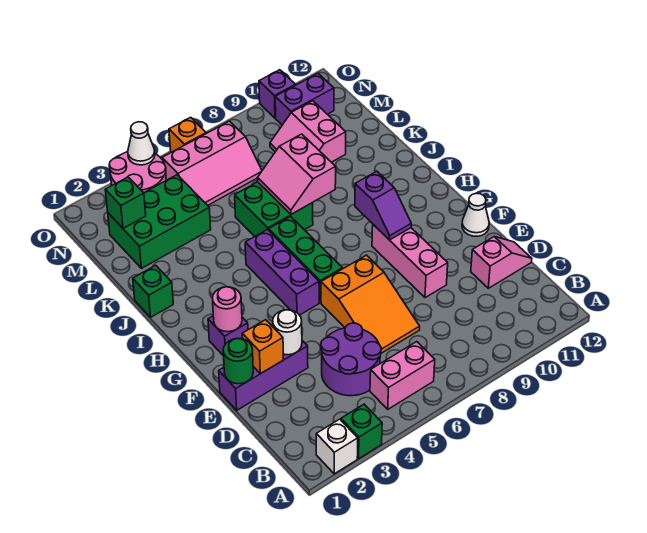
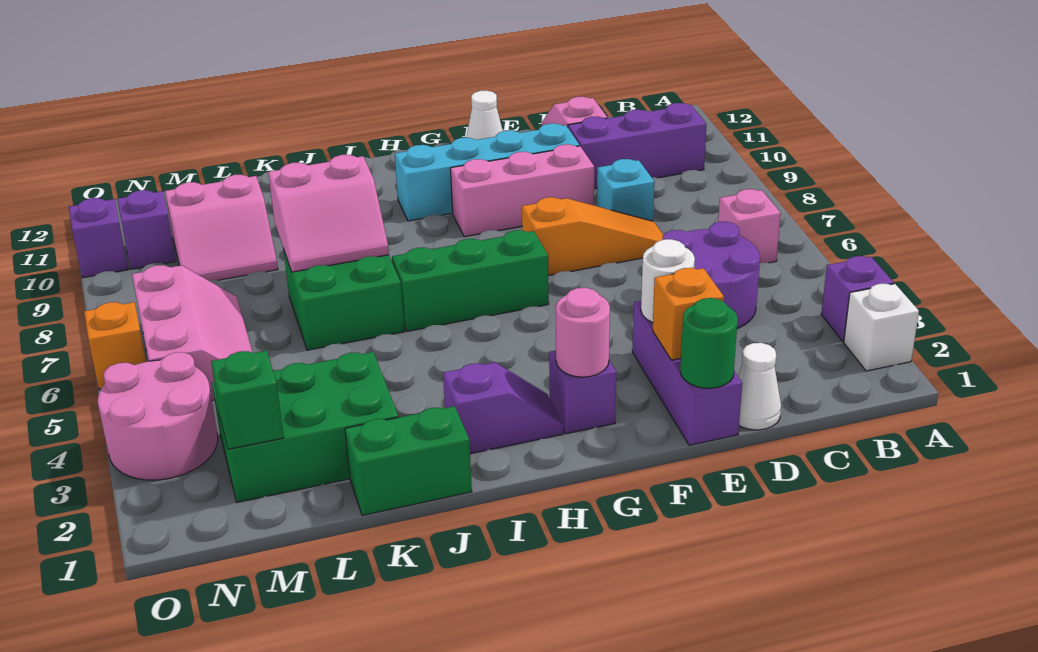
green brick A3 level 1 -> purple brick A3 level 1
pink brick B5:B6 level 1 -> pink brick B6 level 1
orange slope D6:F7 level 1 top F -> orange slope D7:F7 level 1 top F
none -> cyan brick D8 level 1
none -> cyan brick E10:H10 level 1
purple brick G5:I5 level 1 -> purple brick B10:D10 level 1
purple slope G9:H9 level 2 top H -> purple slope H2:I2 level 1 top I
green brick J1 level 1 -> green brick J1:K1 level 1
green brick L2:M4 level 1 -> green brick K2:M3 level 1
purple brick N10:N11 level 1 -> purple brick N10 level 1
white cone O4 level 2 -> white cone D1 level 1

